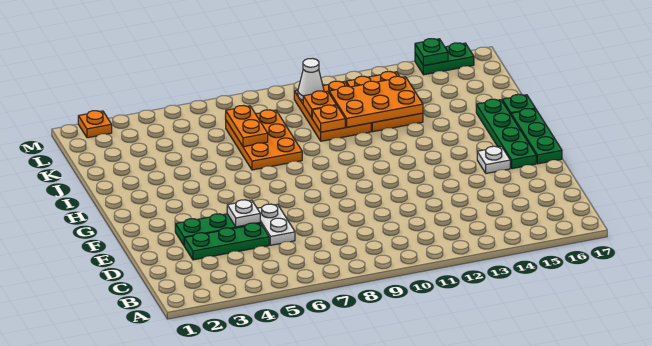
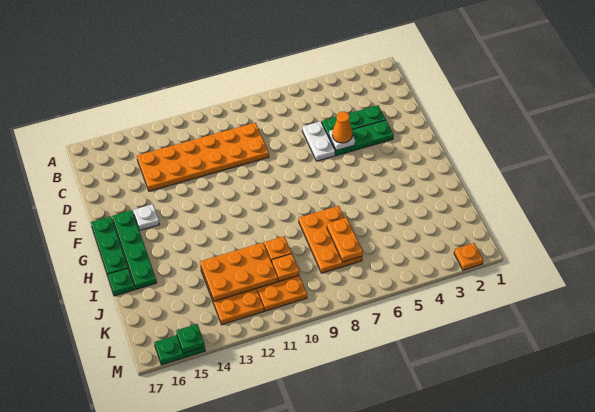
none -> orange plate C9:D14 level 1
none -> orange cone E5 level 3
white cone L10 level 2 -> none

